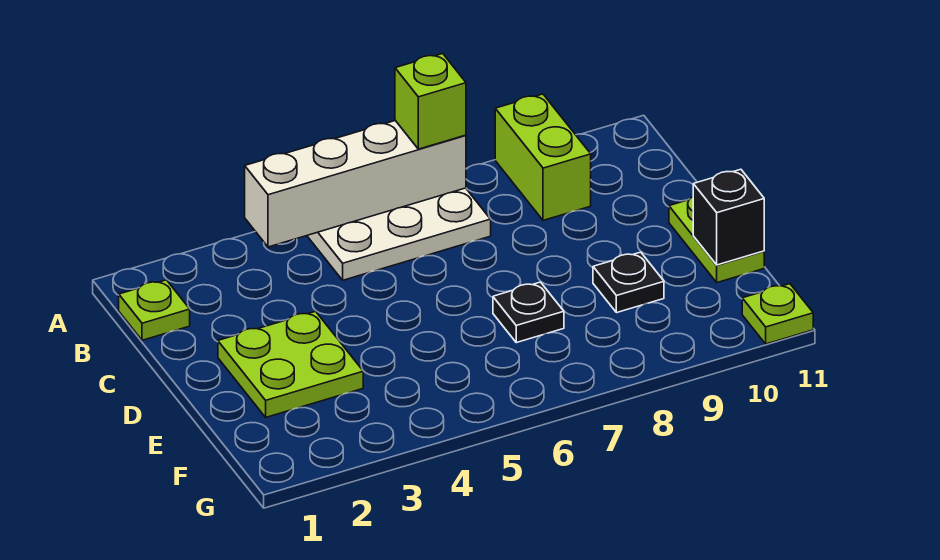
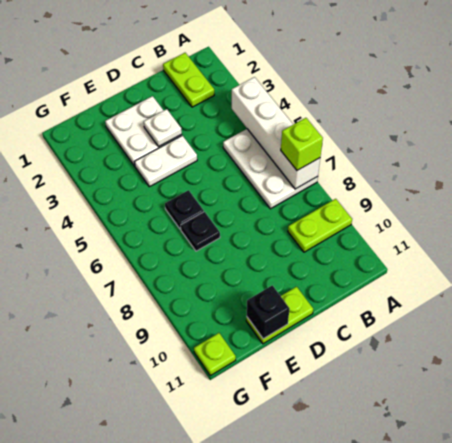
lime brick A9:B9 level 1 -> lime plate A9:B9 level 1
lime plate B1 level 1 -> lime plate B1:B2 level 1
lime plate D2:E3 level 1 -> white plate D2:E3 level 1
none -> white plate D3 level 2
none -> white plate D4:E4 level 1
black plate E9 level 1 -> black plate E6 level 1

